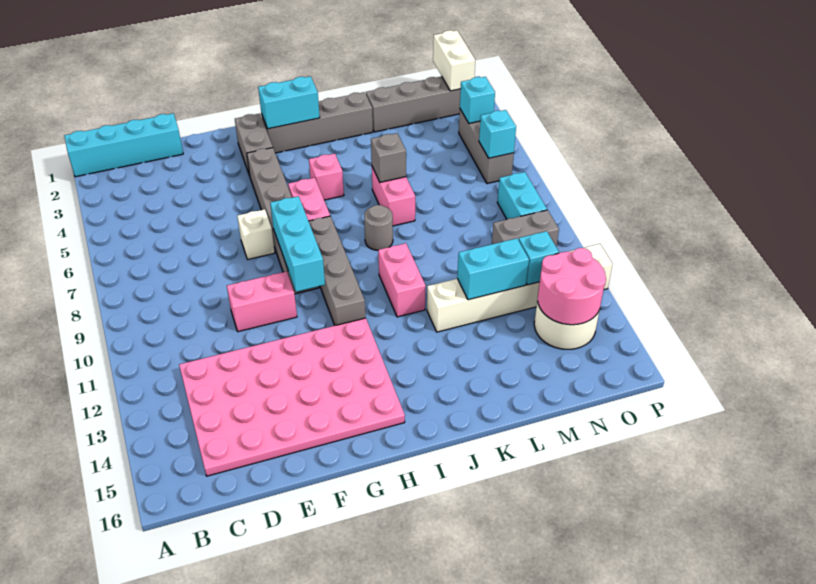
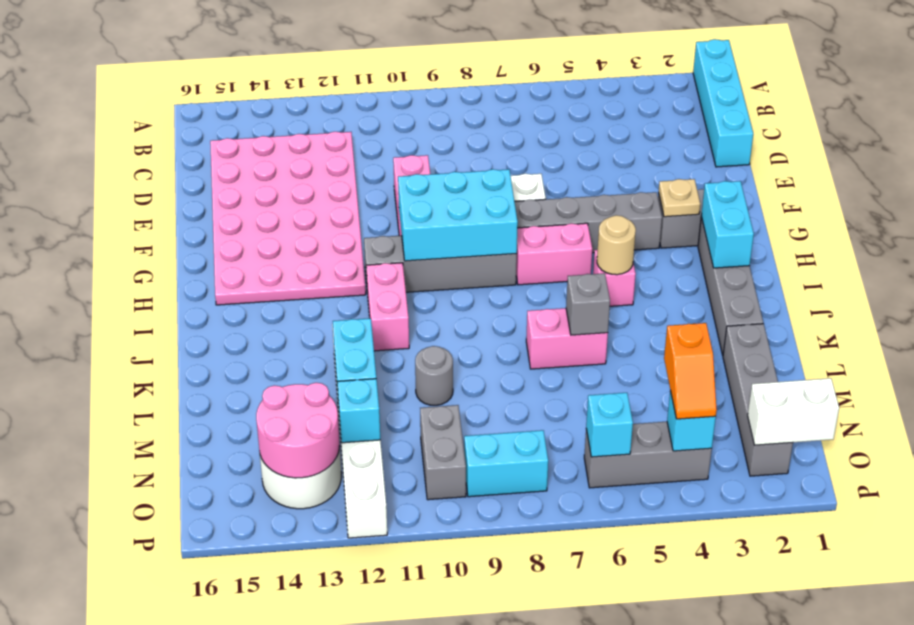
none -> tan plate G3 level 2
cyan brick G8:G10 level 2 -> cyan brick G8:H10 level 2
none -> tan round brick I5 level 2
grey round brick J8 level 1 -> grey round brick L10 level 1
pink brick J10:J11 level 1 -> pink brick I11:J11 level 1
none -> orange slope N4:O4 level 3 top N

